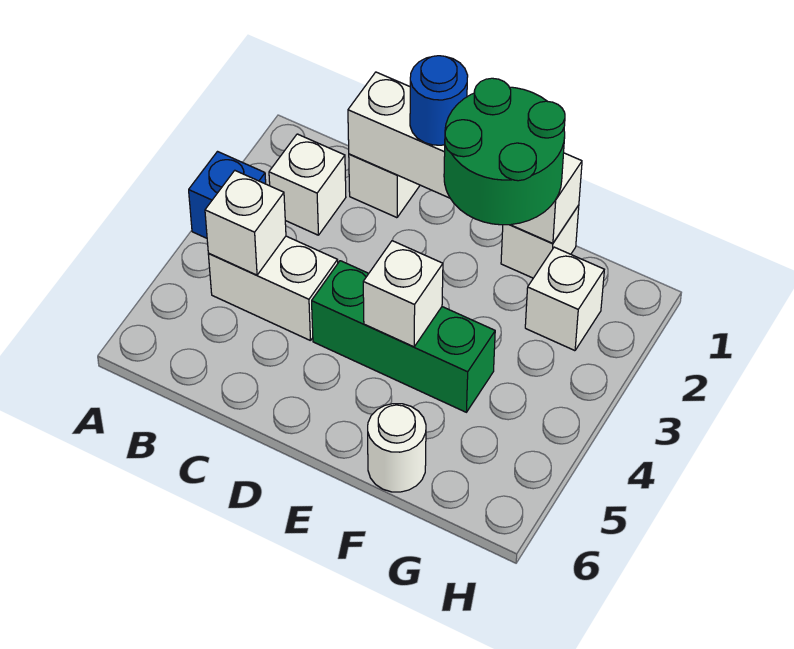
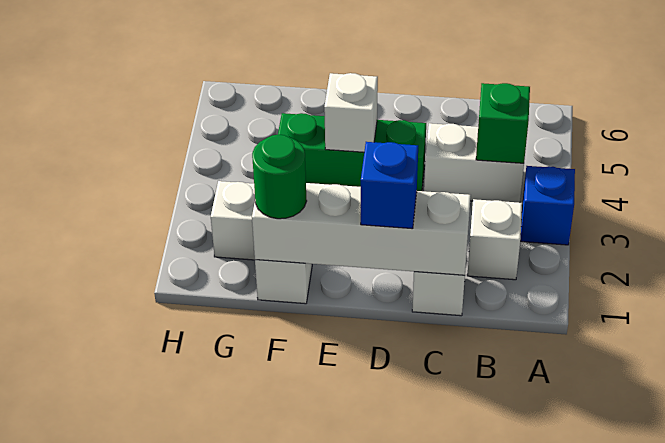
white brick B4 level 2 -> green brick B4 level 2
blue round brick D1 level 3 -> blue brick D1 level 3
green round brick E1:F2 level 3 -> green round brick F1 level 3
white round brick F6 level 1 -> none

